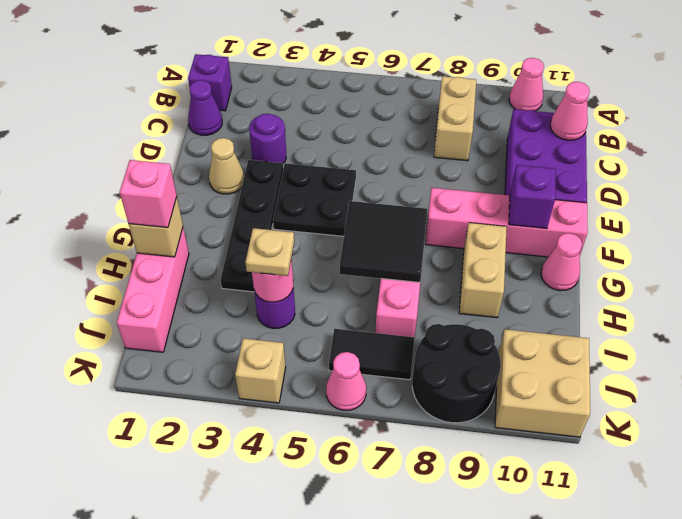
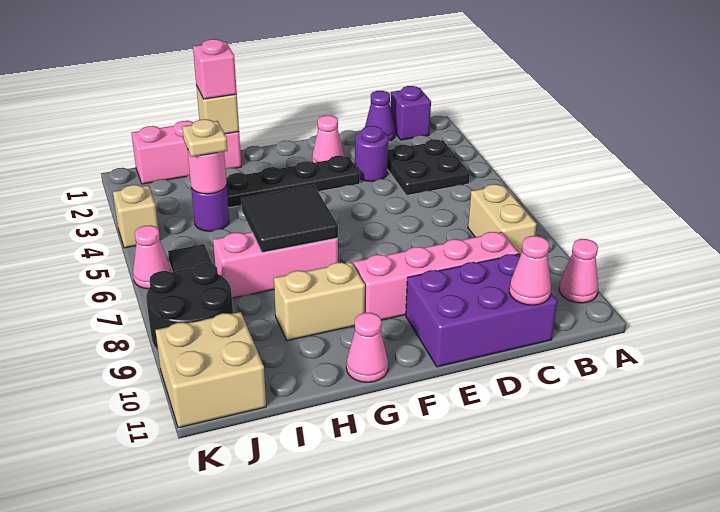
tan brick B8:C8 level 1 -> tan brick B7:B8 level 1
tan cone E2 level 1 -> pink cone E2 level 1
black plate E4:F5 level 1 -> black plate B3:C4 level 1
pink brick F8:F11 level 1 -> pink brick C9:F9 level 1
purple brick F10 level 2 -> none

